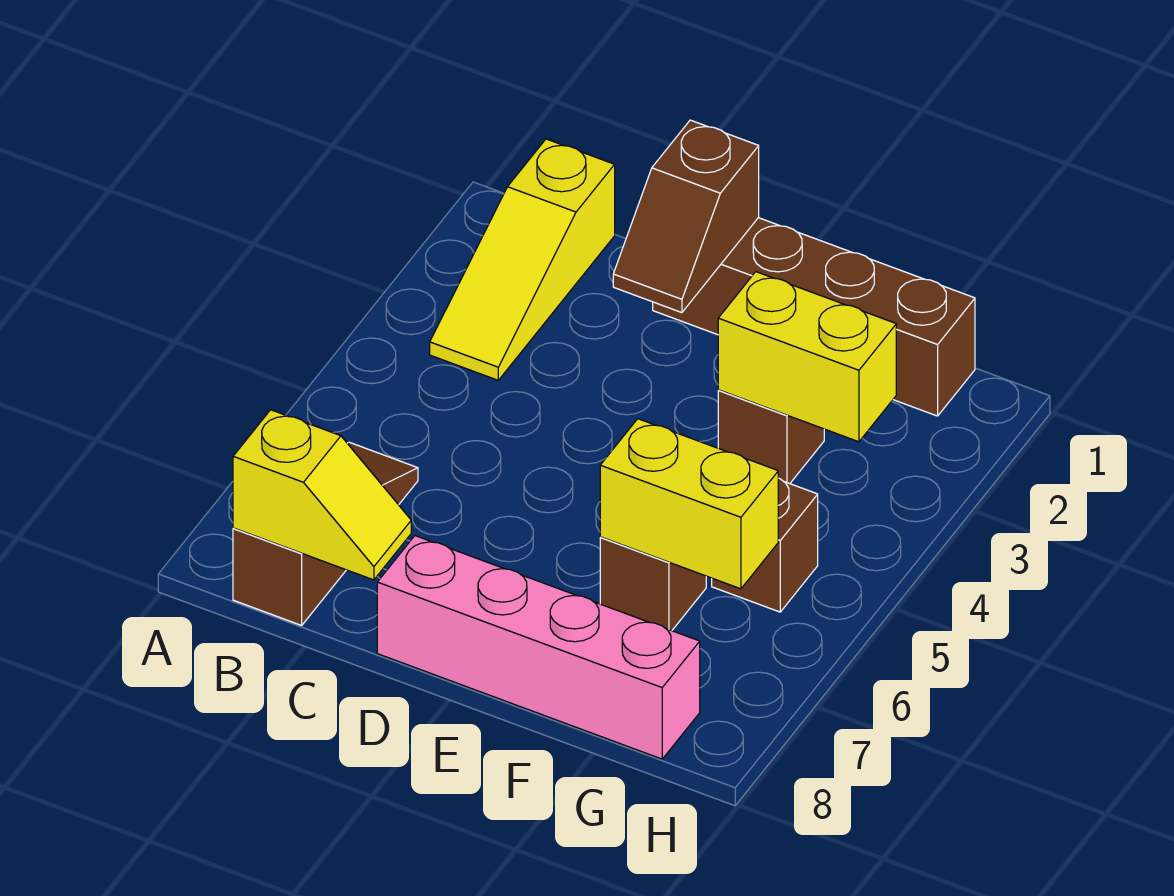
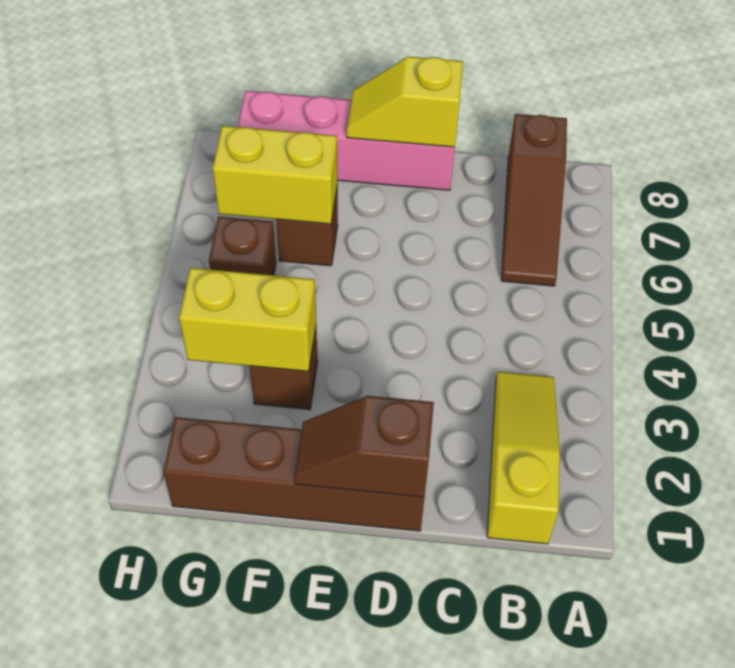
yellow slope B8:C8 level 2 top B -> yellow slope D8:E8 level 2 top D
brown slope D1:D2 level 2 top 1 -> brown slope D1:E1 level 2 top D

